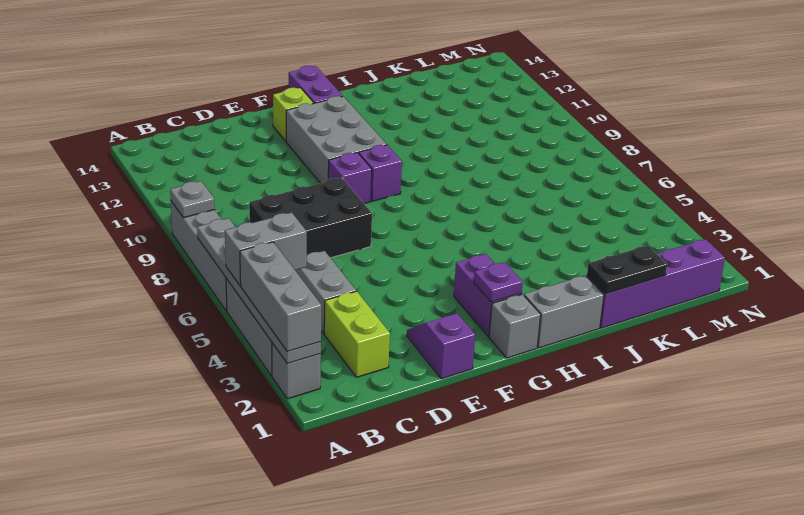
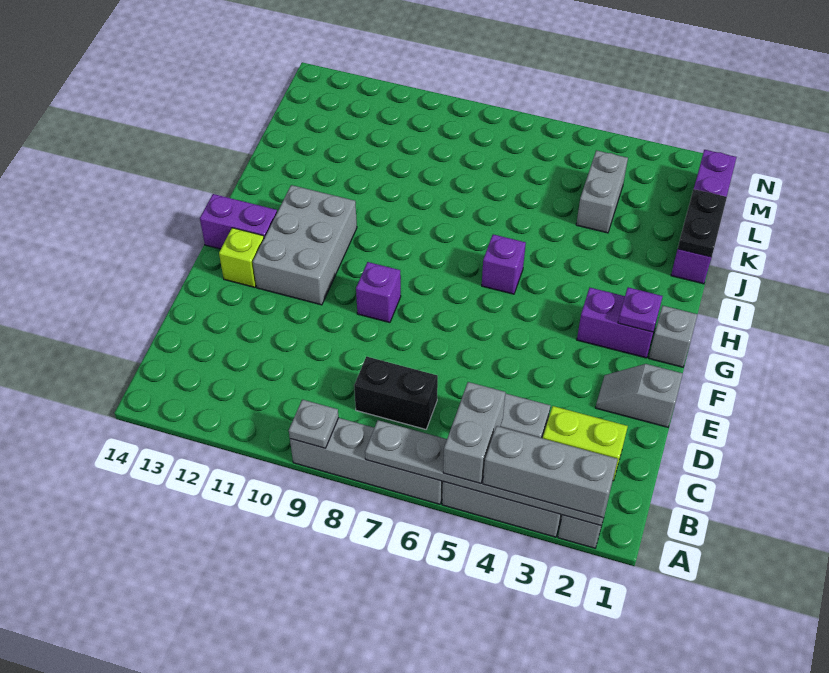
black brick C7:E8 level 1 -> black brick C7:C8 level 1
purple slope E1:E2 level 1 top 1 -> grey slope E1:E2 level 1 top 1
grey brick F10:G12 level 1 -> grey brick F11:H12 level 1
purple brick G9 level 1 -> purple brick H6 level 1
grey brick H1:I1 level 1 -> grey brick K4:L4 level 1

